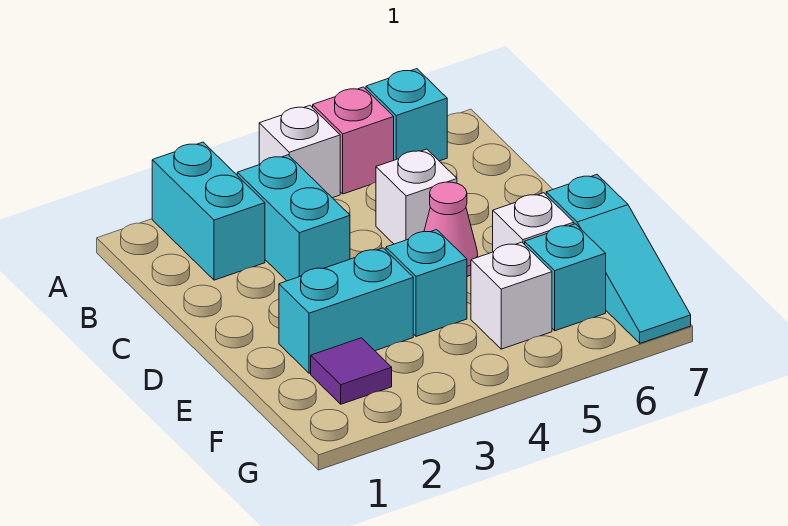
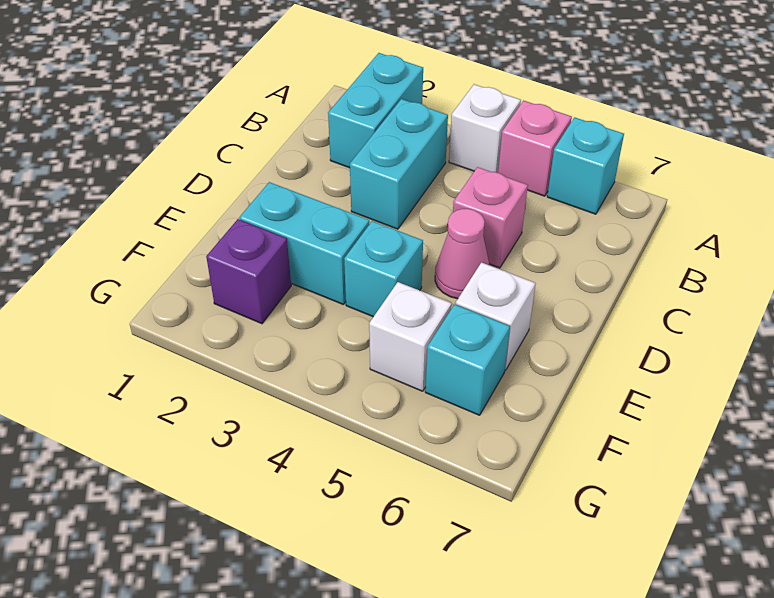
white brick C5 level 1 -> pink brick C5 level 1
cyan slope E7:G7 level 1 top E -> none
purple tile F2 level 1 -> purple brick F2 level 1

